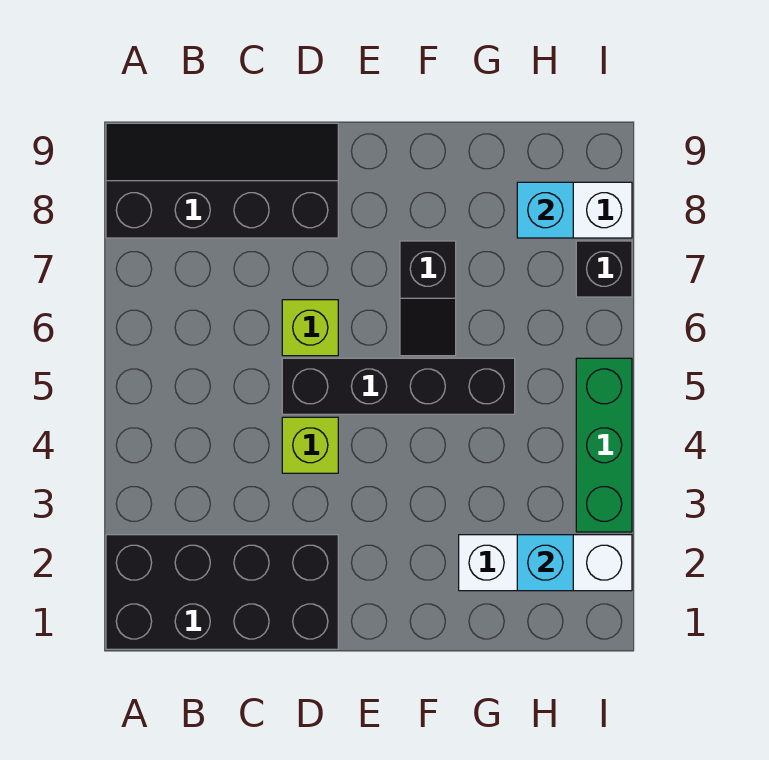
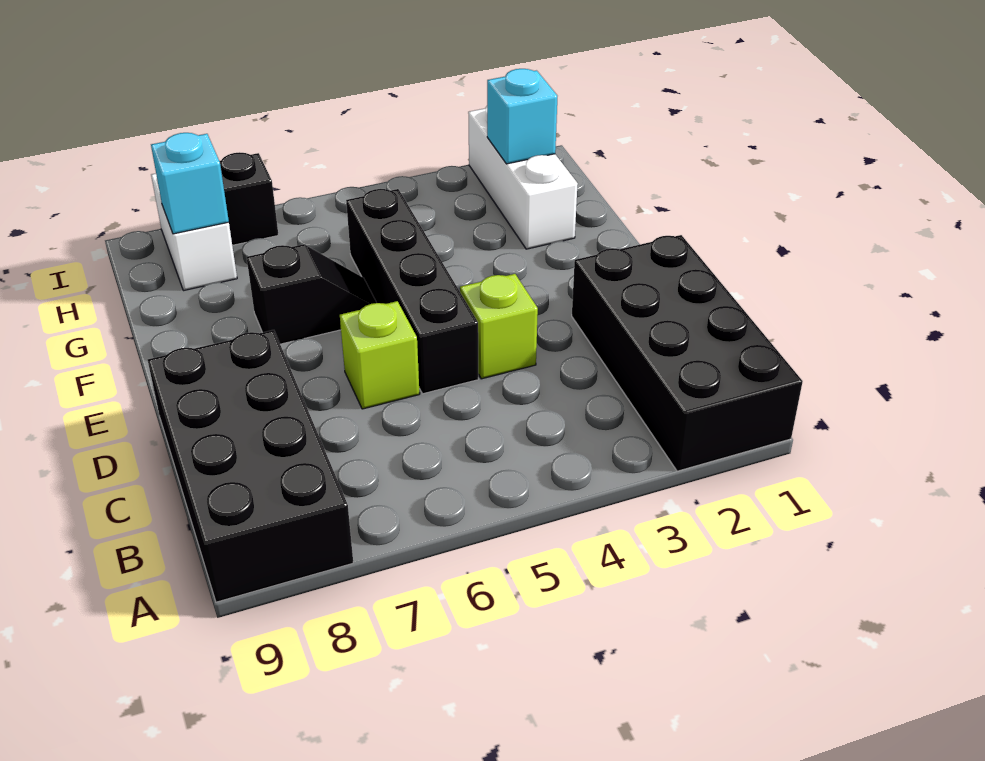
black slope A8:D9 level 1 top 8 -> black brick A8:D9 level 1
green brick I3:I5 level 1 -> none

